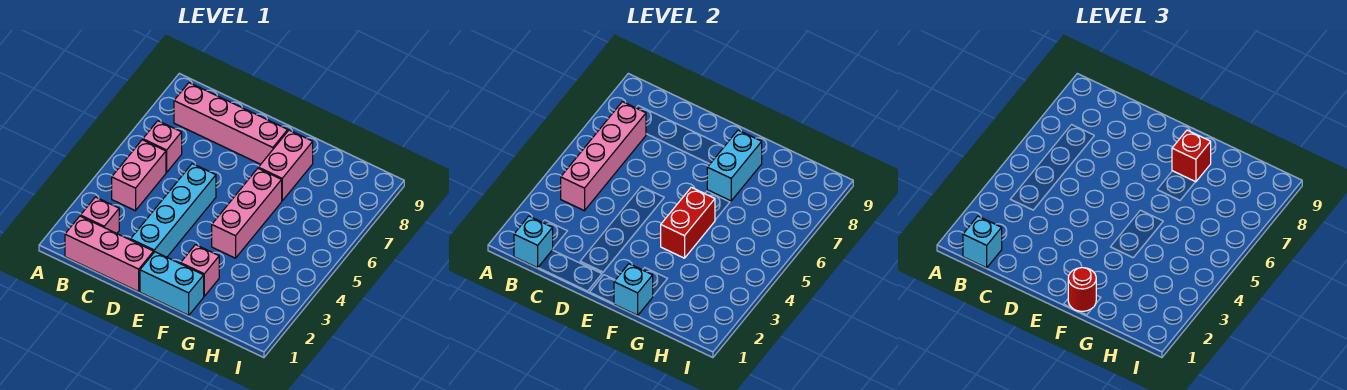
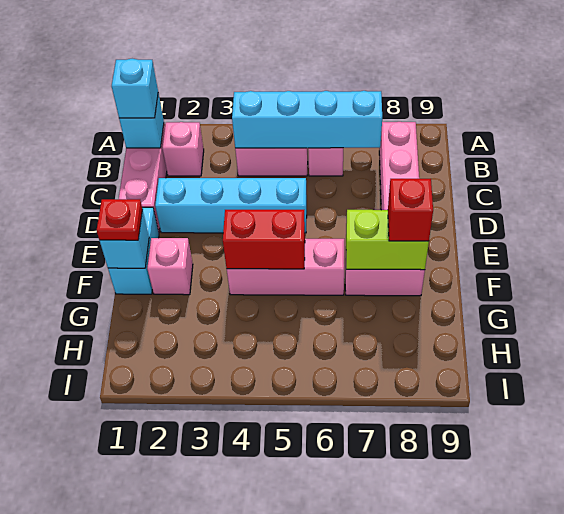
pink brick B4:B7 level 2 -> cyan brick B4:B7 level 2
red round brick F1 level 3 -> red plate F1 level 3
cyan brick F7:F8 level 2 -> lime brick F7:F8 level 2

